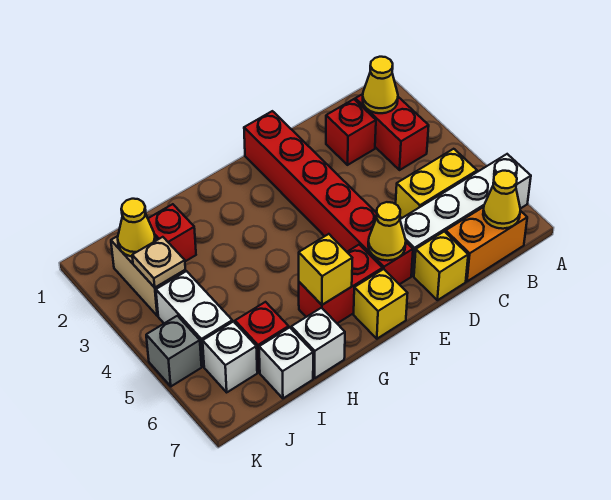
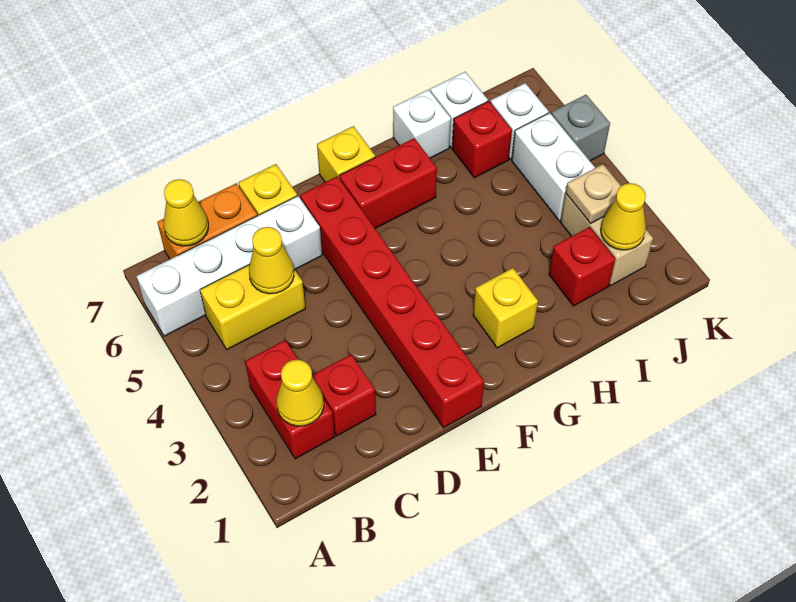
yellow cone E6 level 2 -> yellow cone C5 level 2
yellow brick G6 level 2 -> yellow brick G2 level 1

